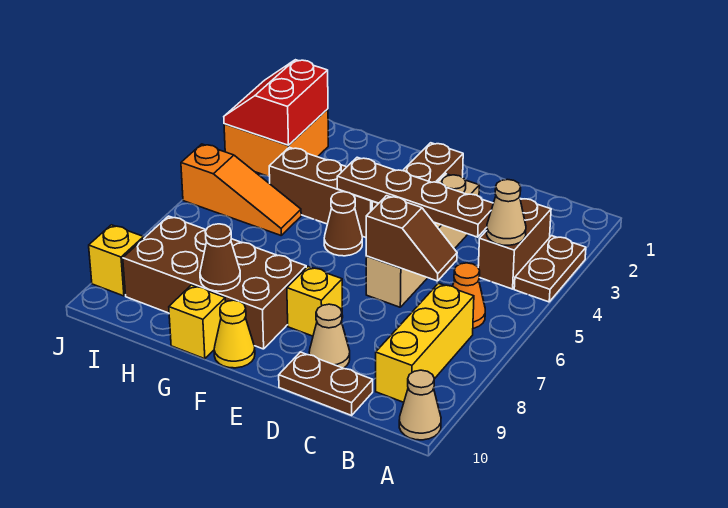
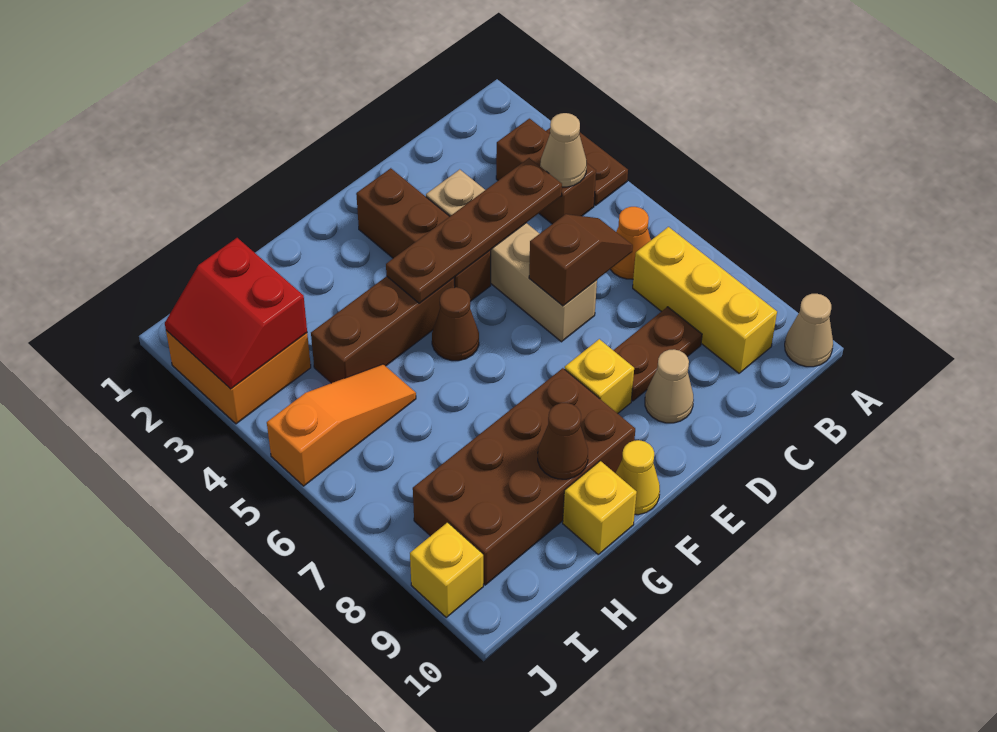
brown plate C10:D10 level 1 -> brown plate C8:D8 level 1

